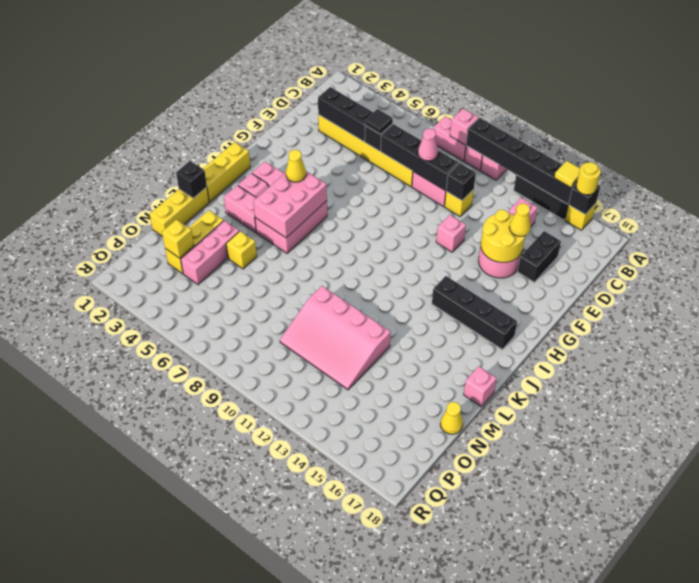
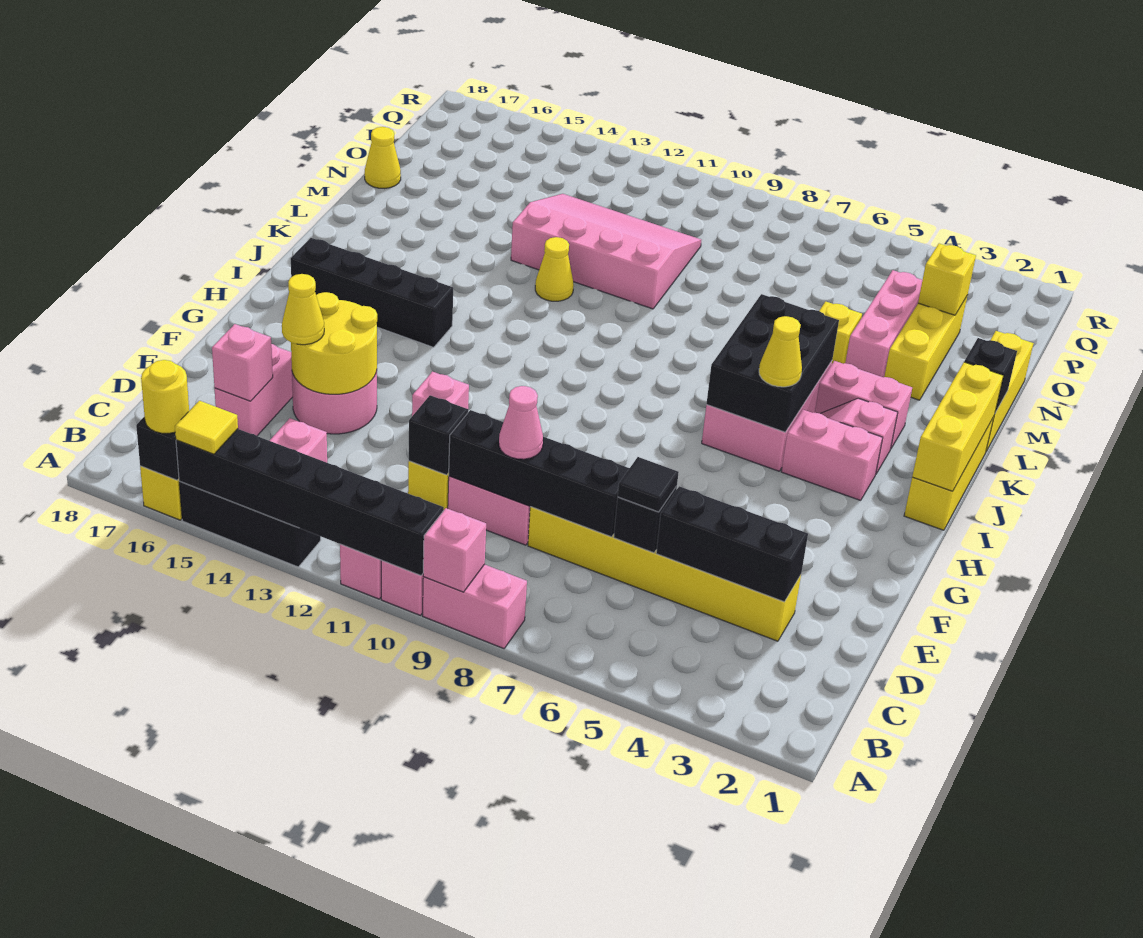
black brick D16:E16 level 1 -> pink brick D16:E16 level 1
none -> yellow brick I1:K1 level 2
pink brick I5:K6 level 2 -> black brick I5:K6 level 2
none -> yellow cone L12 level 1
pink brick L18 level 1 -> pink brick D16 level 2

